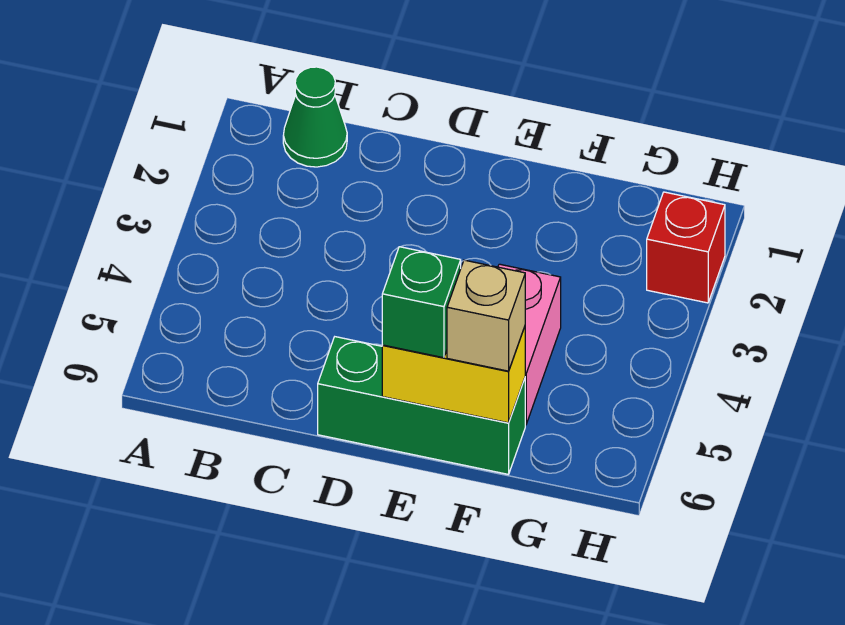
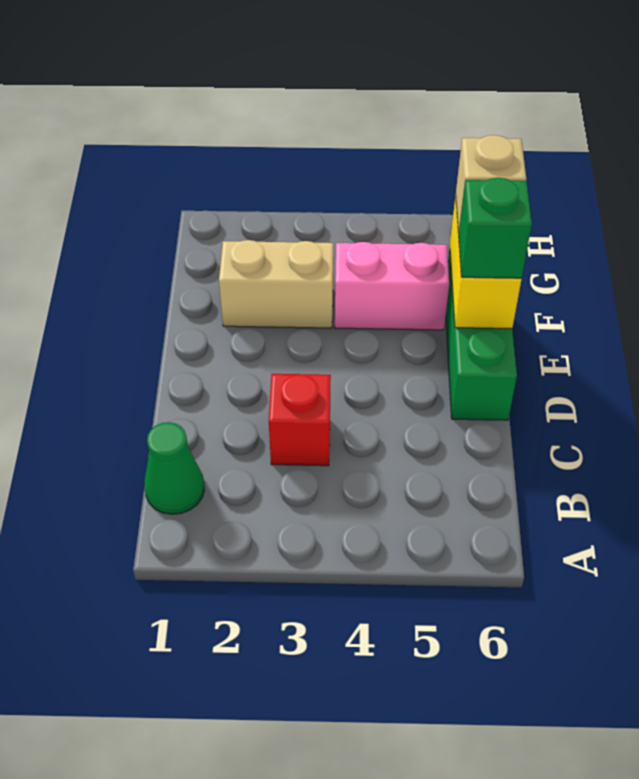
none -> tan brick F2:F3 level 1
red brick H2 level 1 -> red brick C3 level 1

